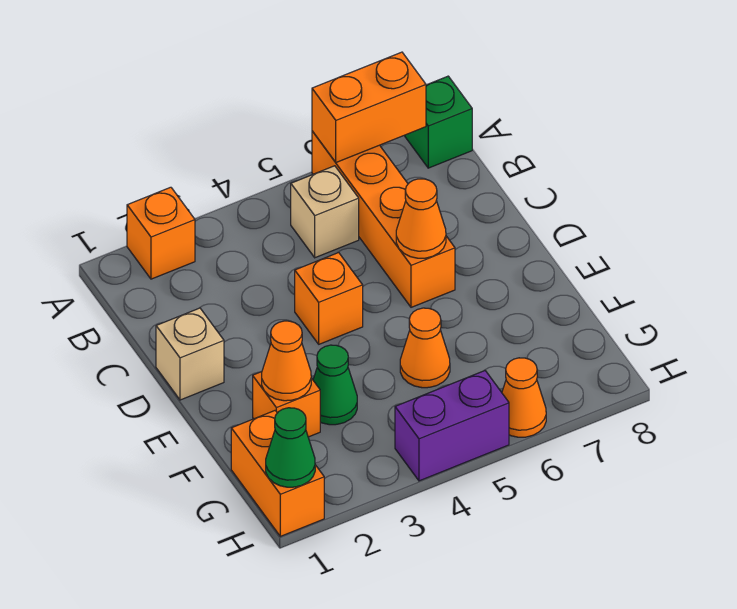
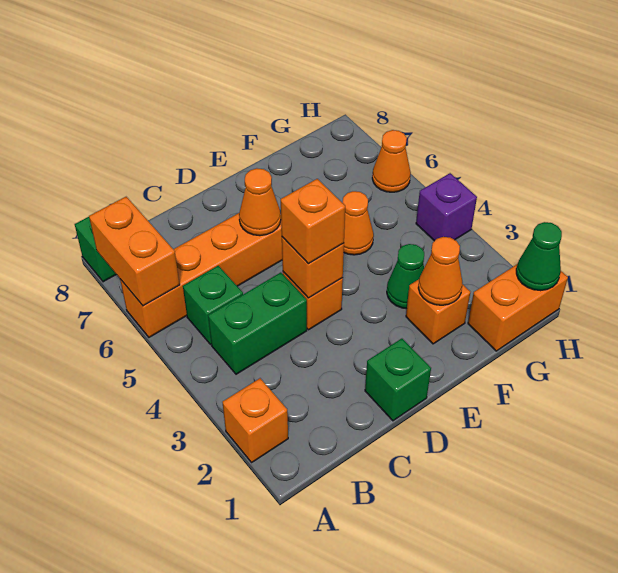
none -> green brick B4:C4 level 1
tan brick B5 level 1 -> green brick B5 level 1
tan brick D1 level 1 -> green brick D1 level 1
none -> orange brick D4 level 2
none -> orange brick D4 level 3
purple brick H4:H5 level 1 -> purple brick H4 level 1

